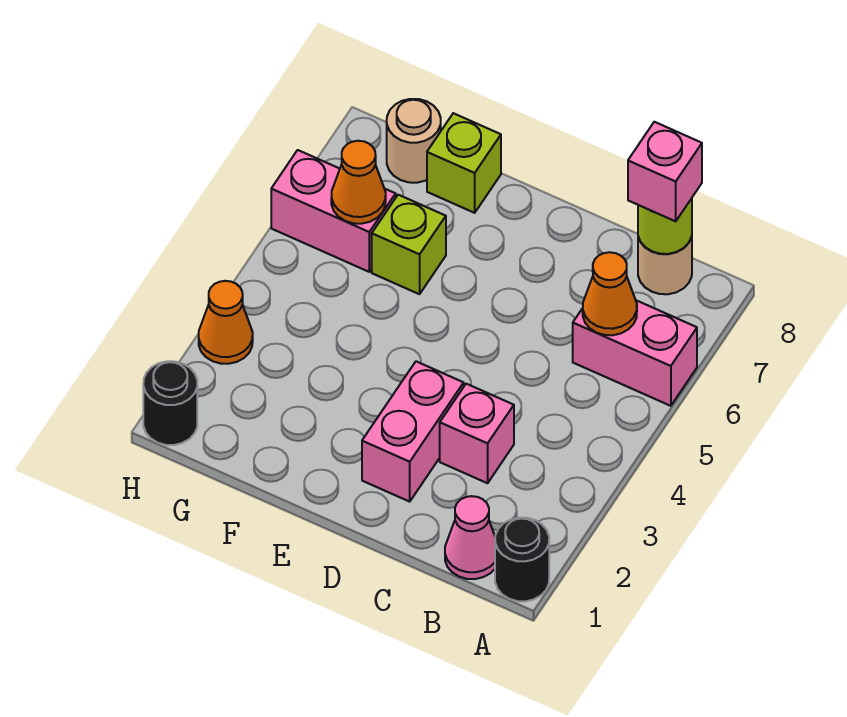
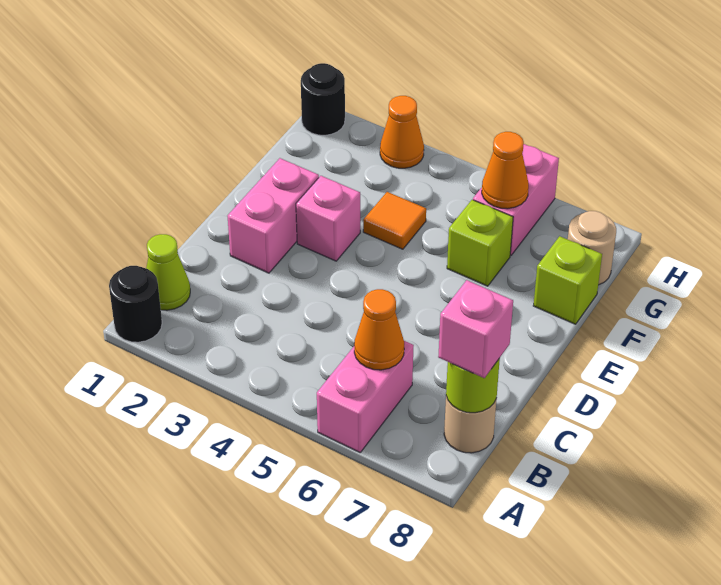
pink cone B1 level 1 -> lime cone B1 level 1
pink brick C3 level 1 -> pink brick E3 level 1
pink brick D2:D3 level 1 -> pink brick D2:E2 level 1
none -> orange tile F4 level 1

